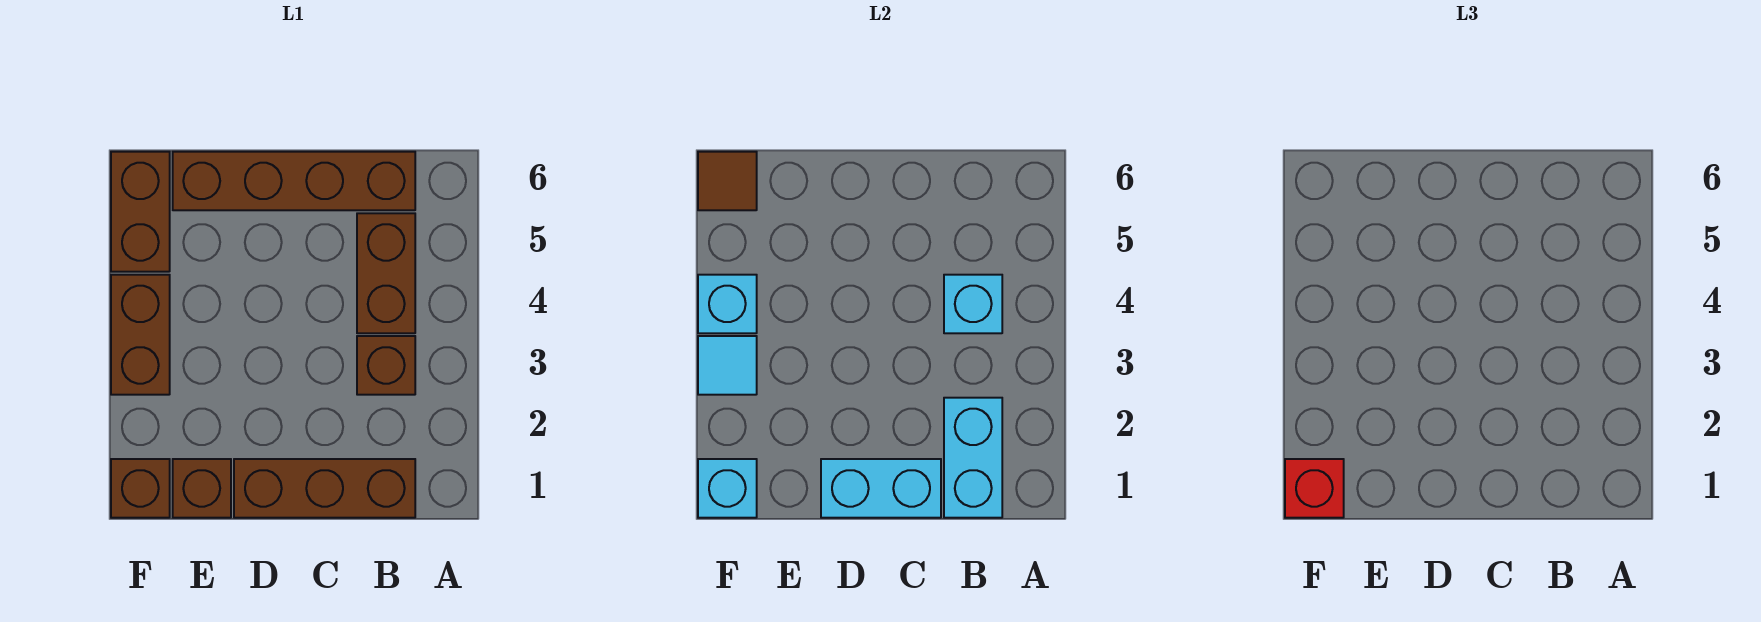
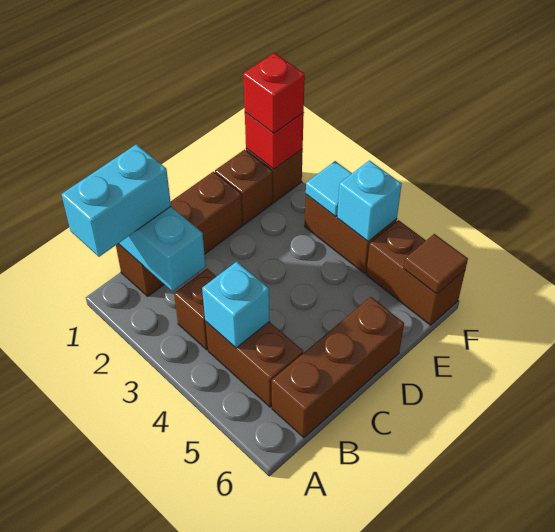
brown brick B6:E6 level 1 -> brown brick B6:D6 level 1
cyan brick C1:D1 level 2 -> cyan brick A1:B1 level 3
cyan brick F1 level 2 -> red brick F1 level 2

